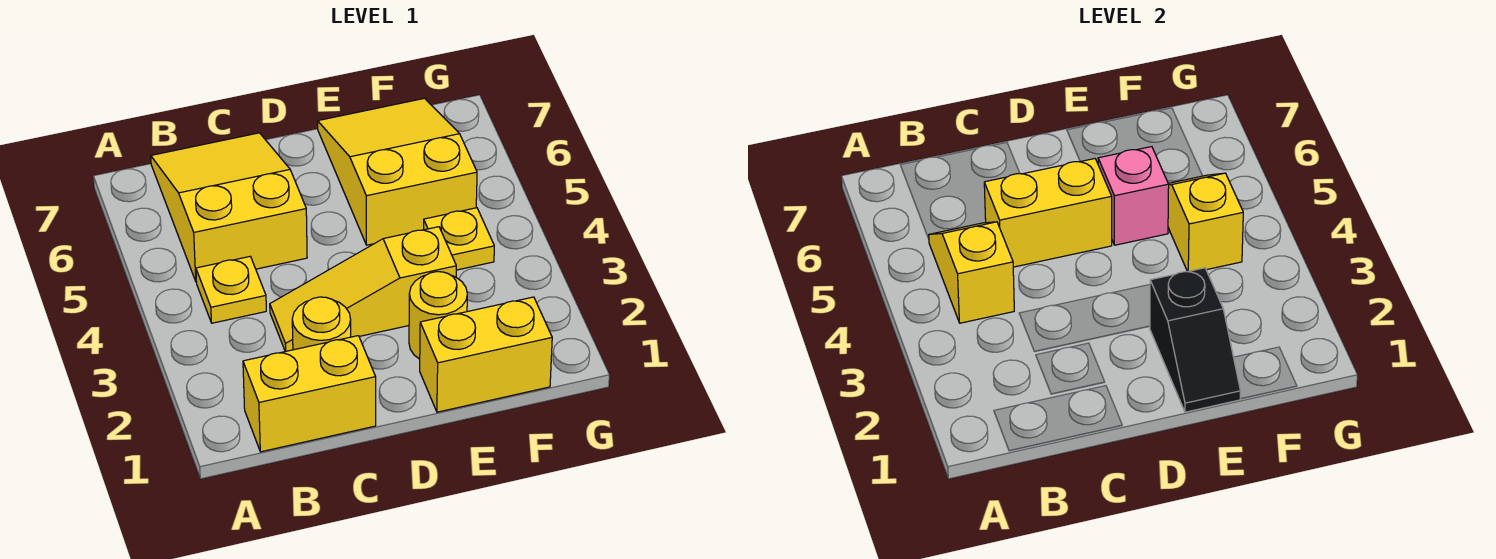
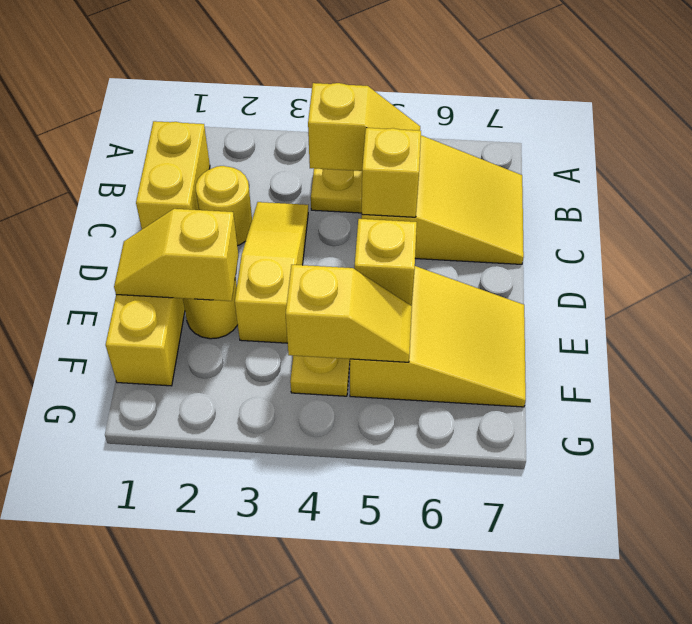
yellow brick C5:D5 level 2 -> yellow brick C5 level 2
black slope E1:E2 level 2 top 2 -> yellow slope E1:E2 level 2 top 2
pink brick E5 level 2 -> yellow brick E5 level 2

